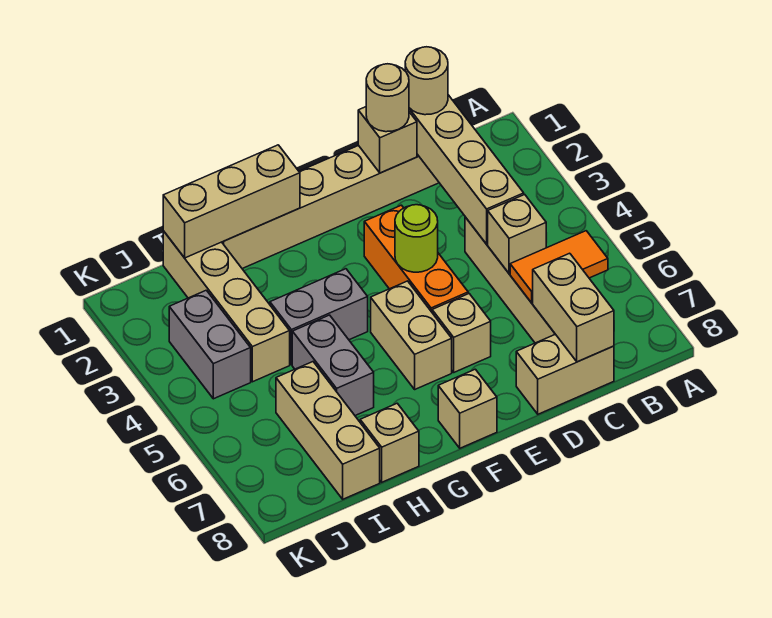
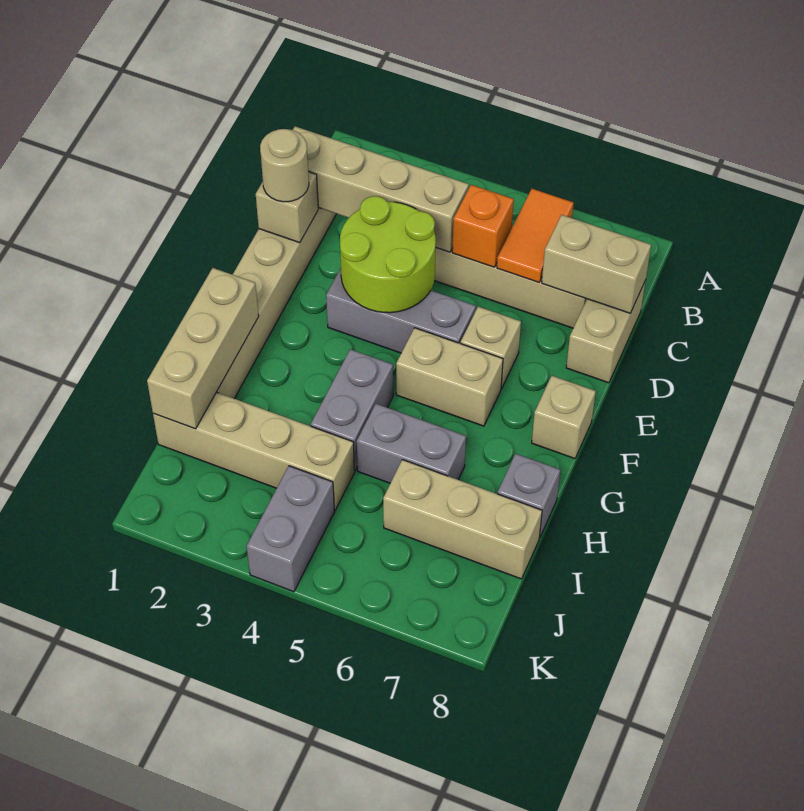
tan round brick C1 level 3 -> none
tan brick C5 level 2 -> orange brick C5 level 2
orange brick E3:E5 level 1 -> grey brick E3:E5 level 1
lime round brick E4 level 2 -> lime round brick D3:E4 level 2
tan brick H8 level 1 -> grey brick H8 level 1
grey brick J3:J4 level 1 -> grey brick J4:K4 level 1

